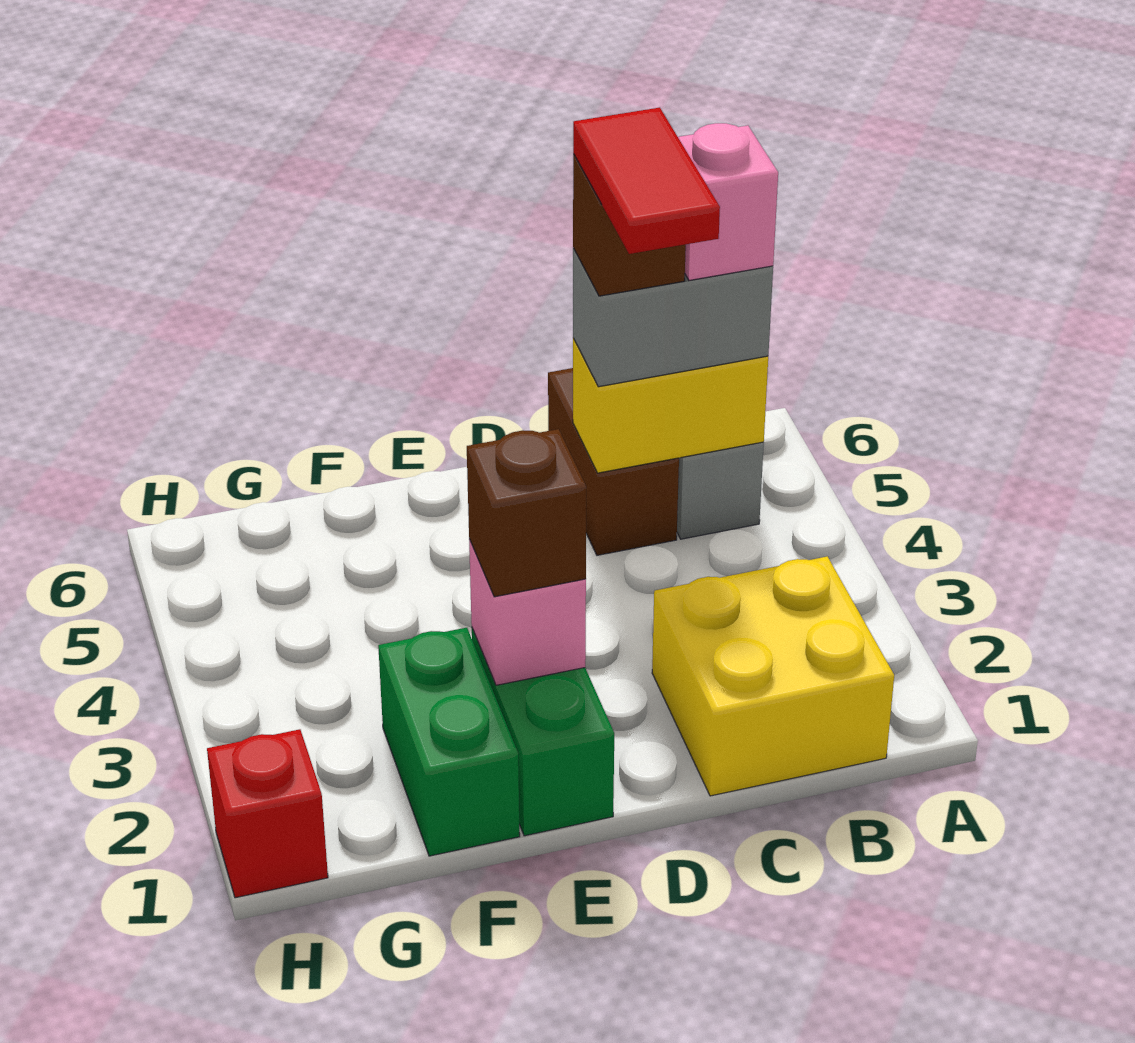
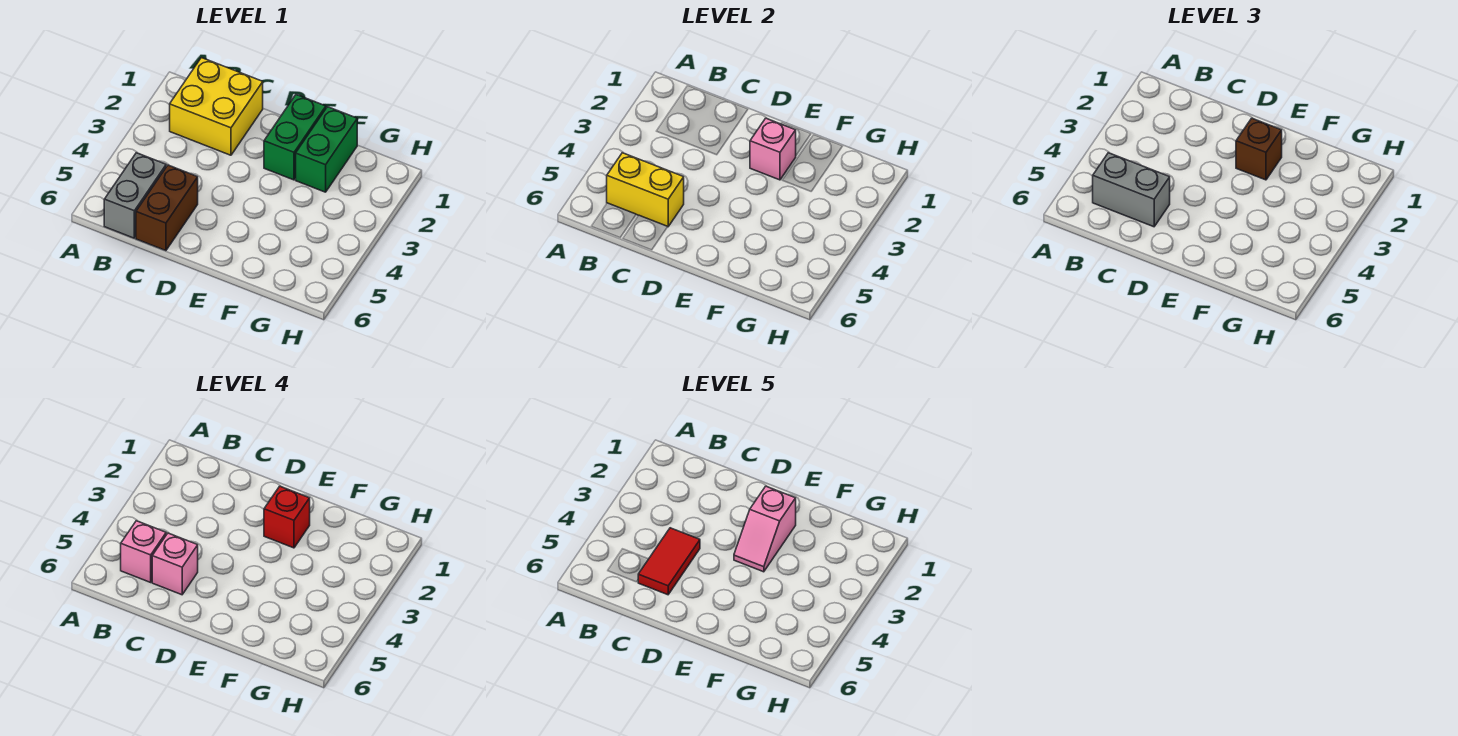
brown brick C5 level 4 -> pink brick C5 level 4
none -> pink slope E2:E3 level 5 top 2
red brick H1 level 1 -> red brick E2 level 4

